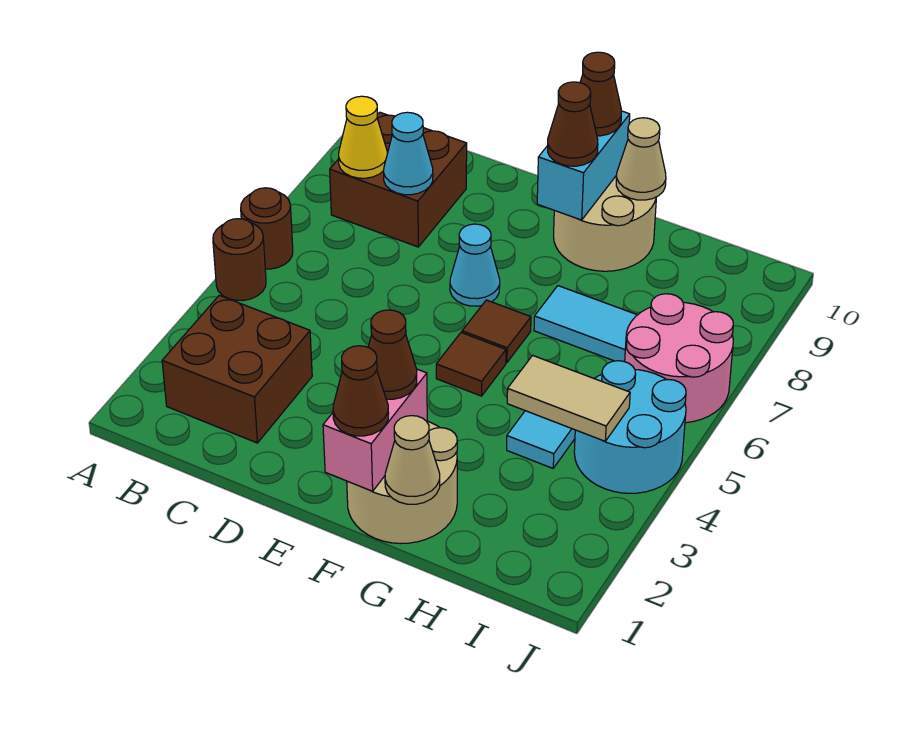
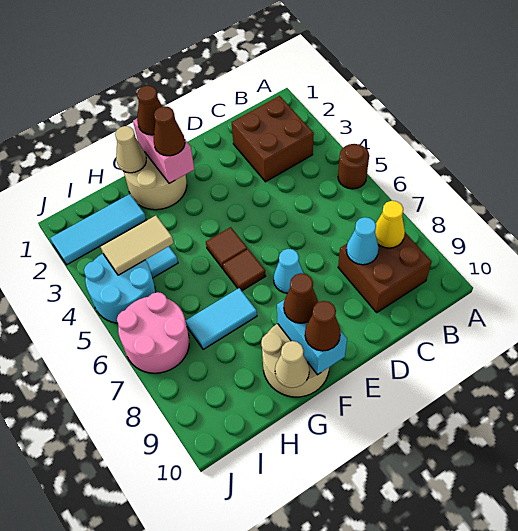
brown round brick A6 level 1 -> none
none -> cyan tile H2:J2 level 1

